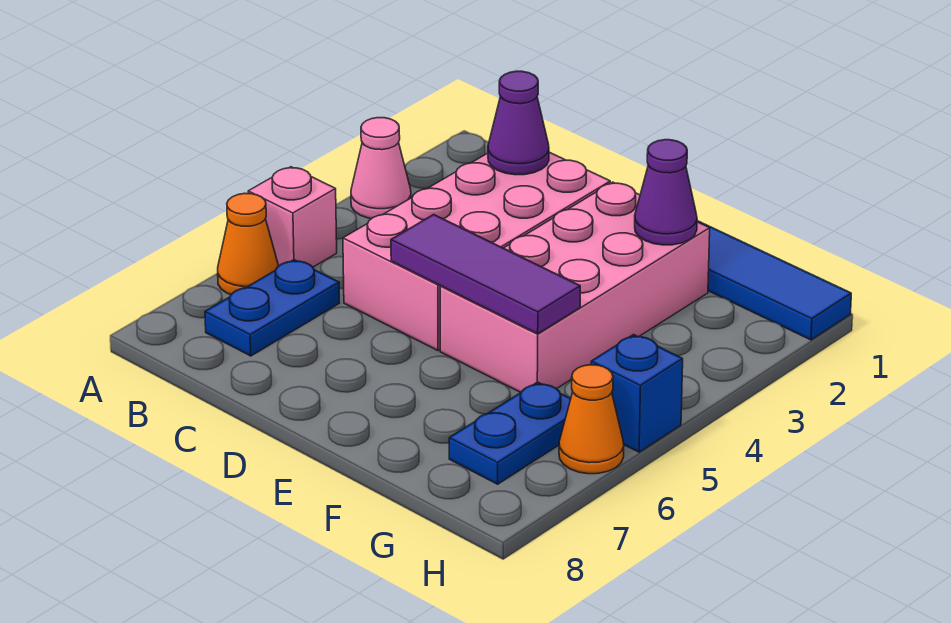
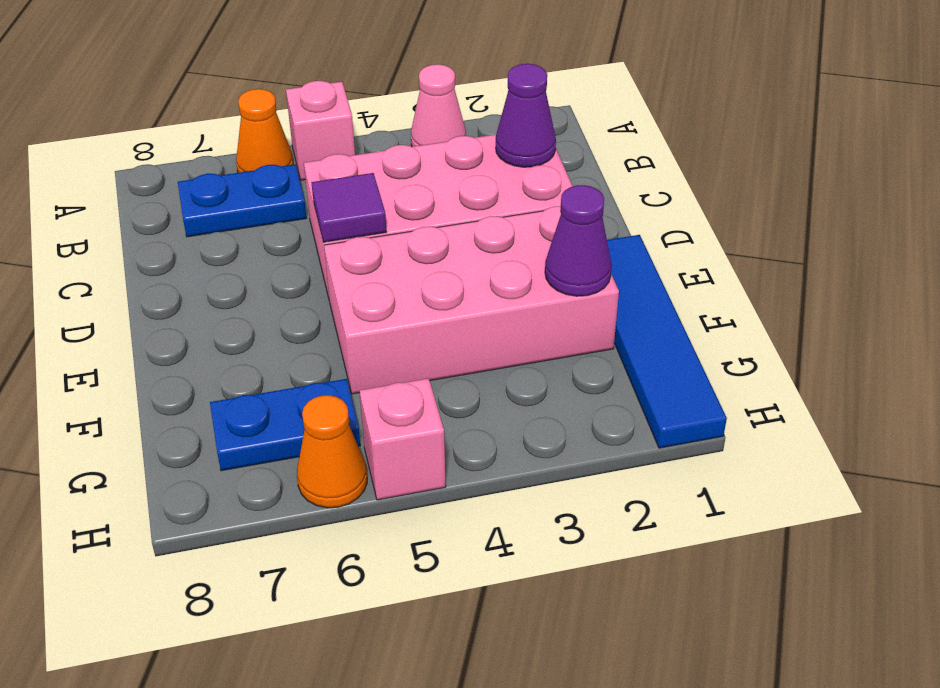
purple tile D5:F5 level 2 -> purple tile D5 level 2
blue brick H5 level 1 -> pink brick H5 level 1

